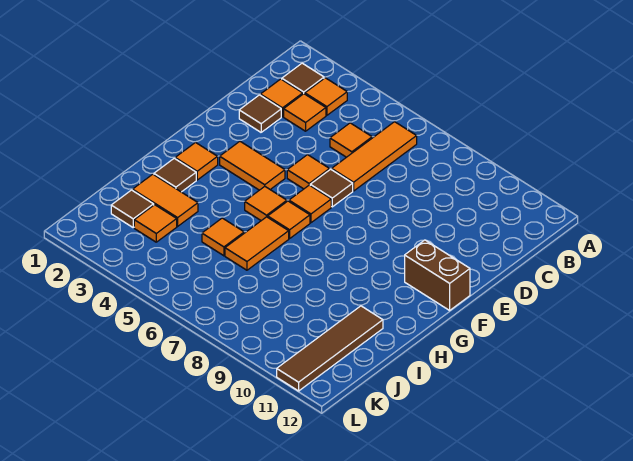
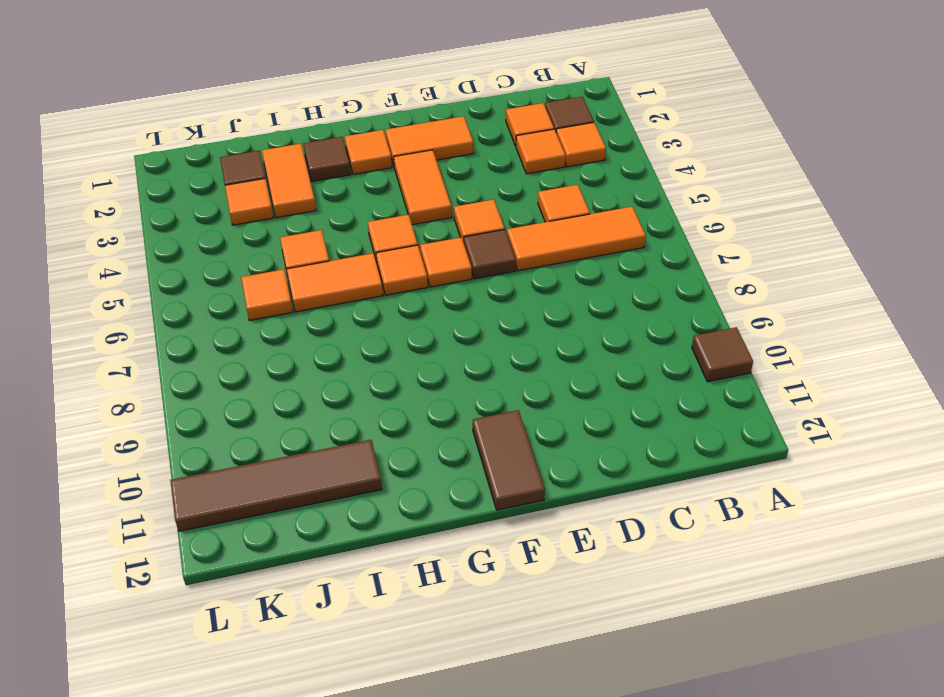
brown tile D2 level 1 -> brown tile A10 level 1
none -> orange tile E2:F2 level 1
brown brick F11:F12 level 1 -> brown tile F11:F12 level 1
none -> orange tile J6 level 1

